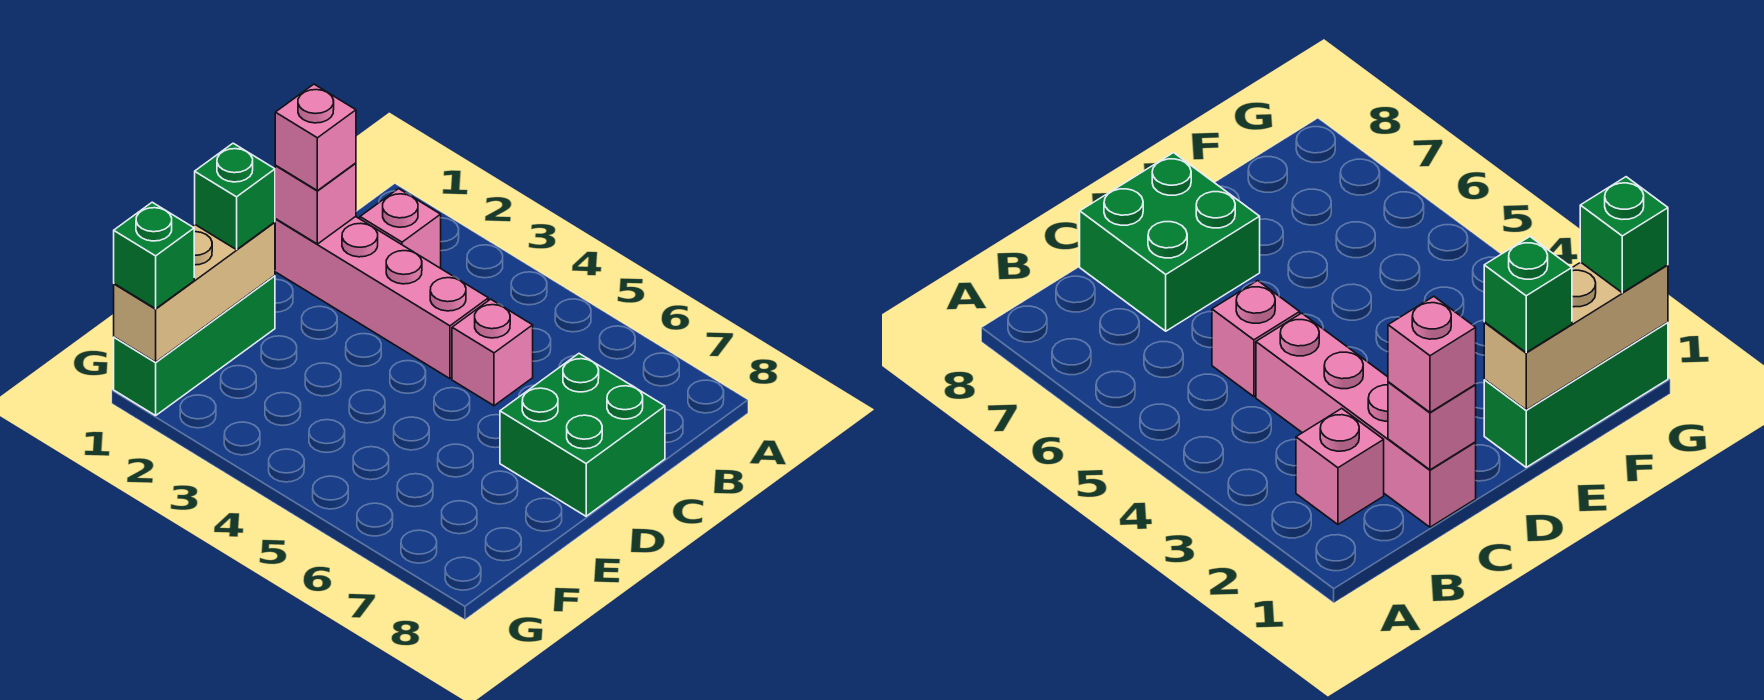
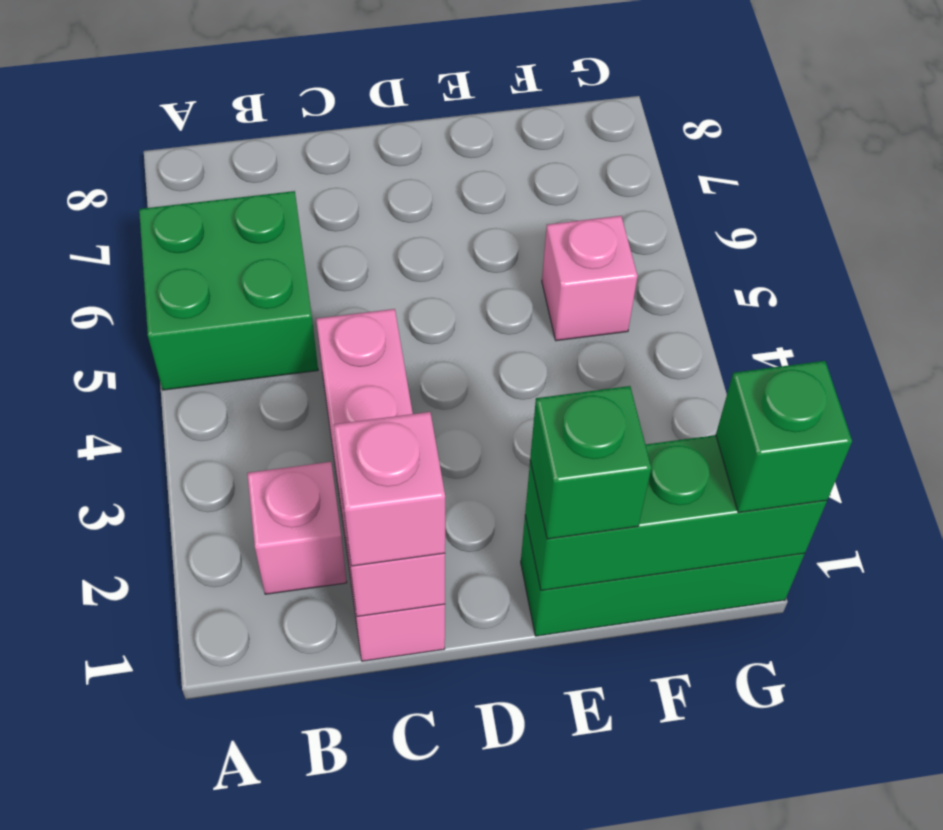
pink brick C5 level 1 -> pink brick F5 level 1
green brick C7:D8 level 1 -> green brick A5:B6 level 1
tan brick E1:G1 level 2 -> green brick E1:G1 level 2

